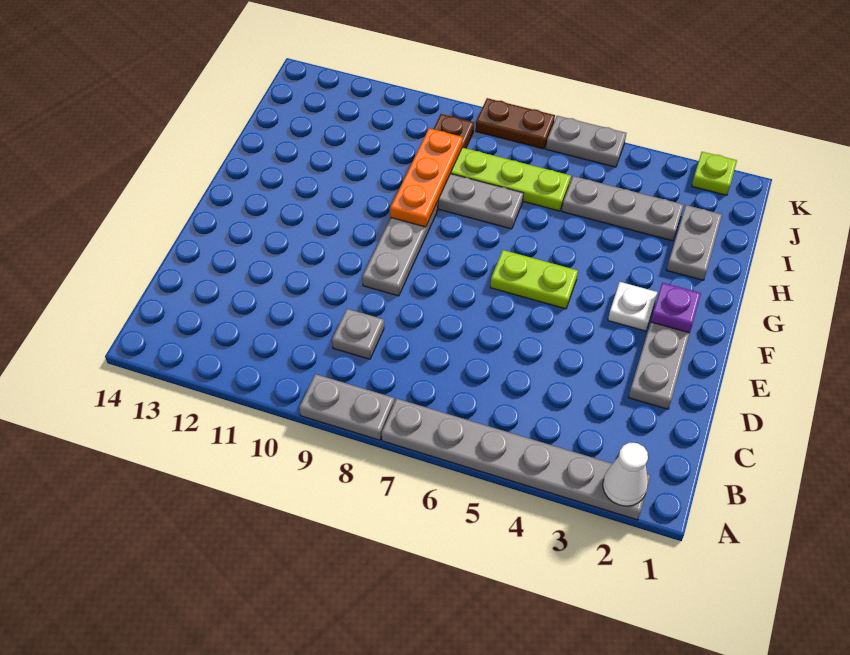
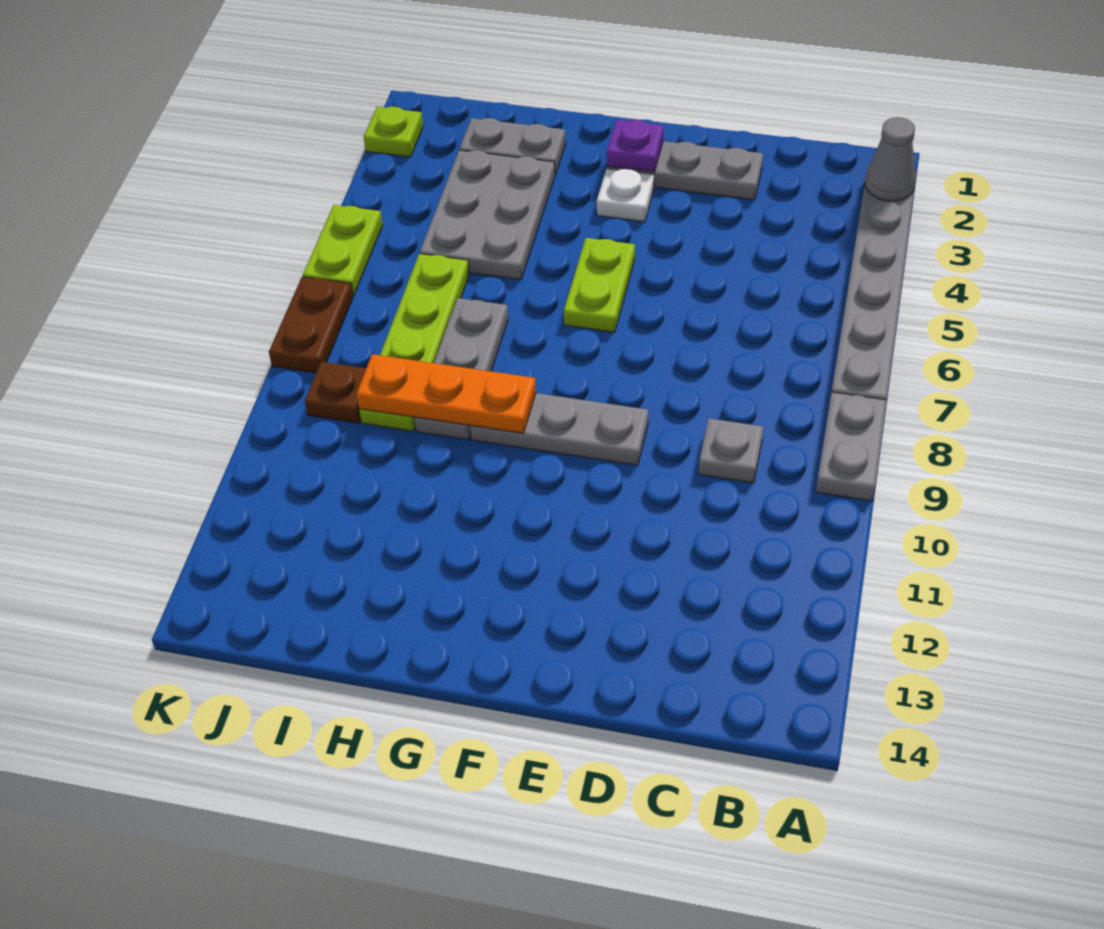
white cone A2 level 2 -> grey cone A2 level 2
grey plate I3:I5 level 1 -> grey plate H3:I5 level 1
grey plate K5:K6 level 1 -> lime plate K5:K6 level 1

